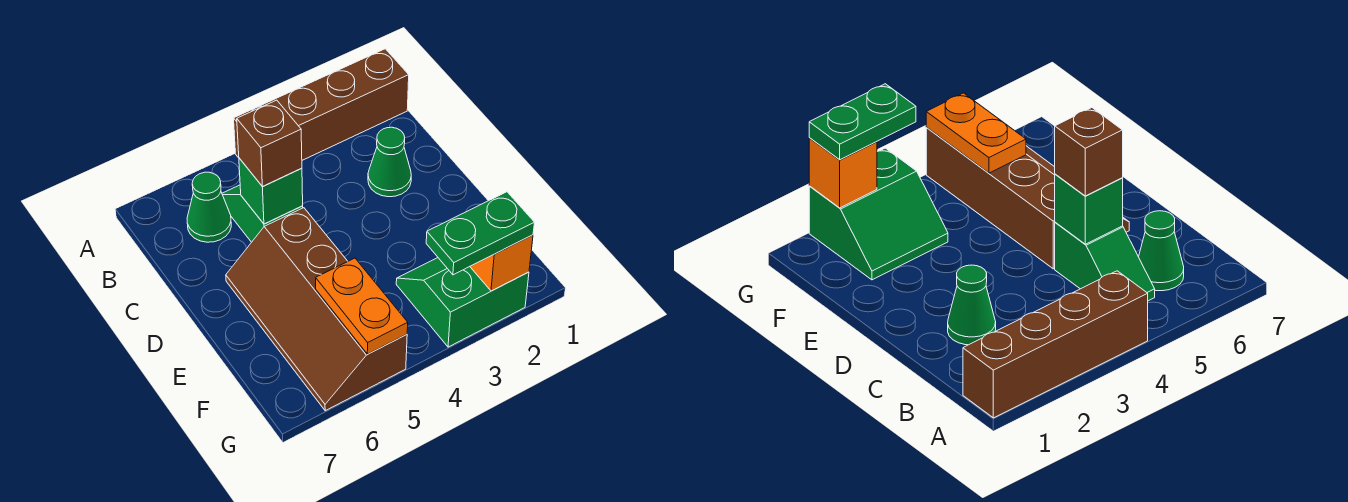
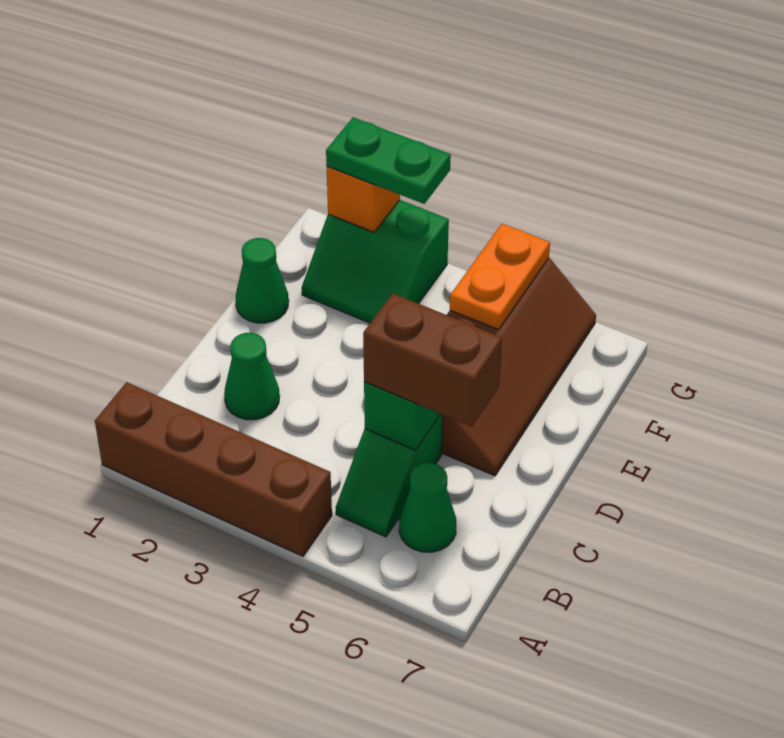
brown brick C5 level 3 -> brown brick C5:C6 level 3
none -> green cone E1 level 1

